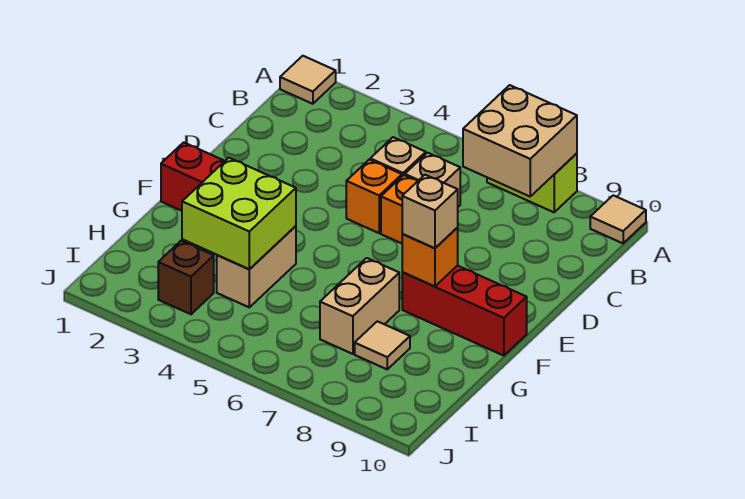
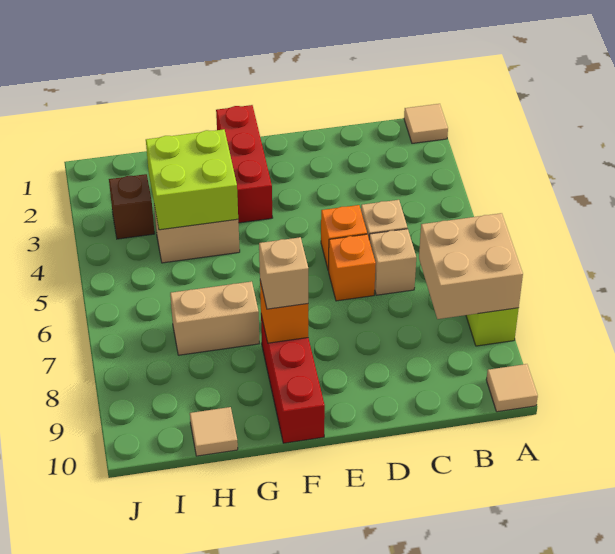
tan tile H8 level 1 -> tan tile H10 level 1

